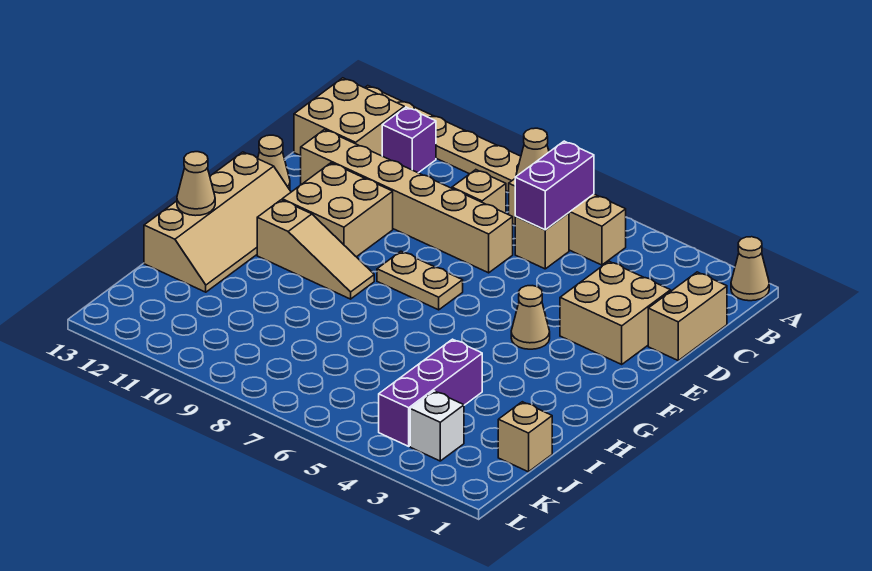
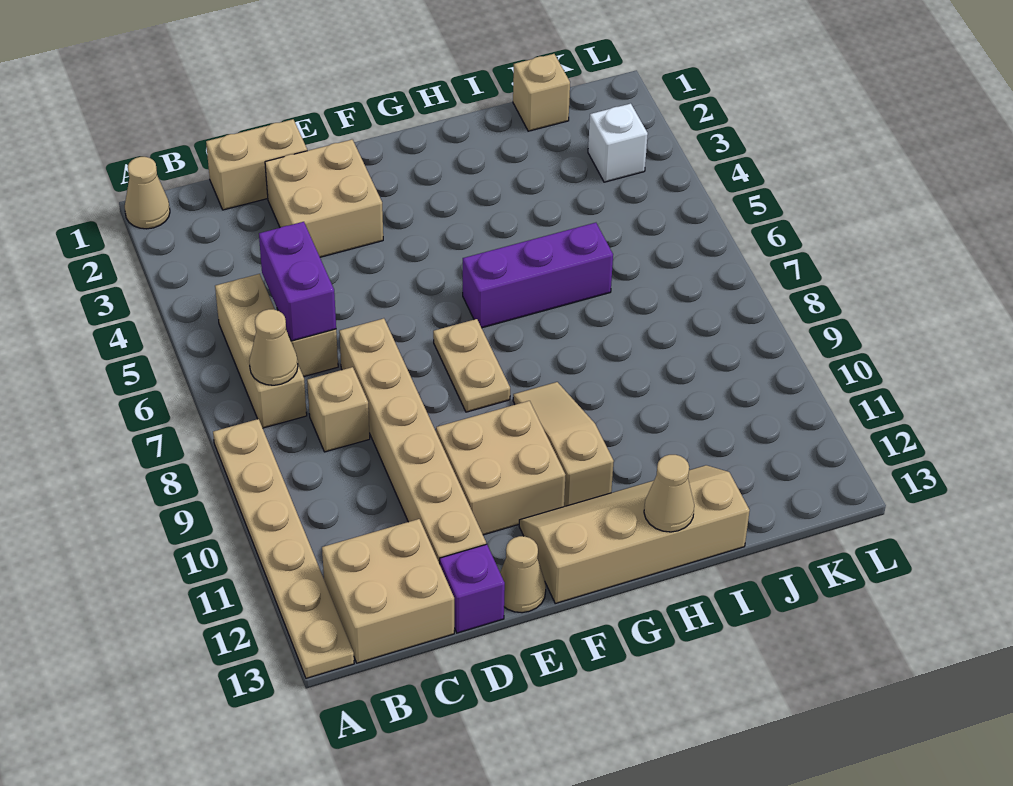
purple brick B6:C6 level 2 -> purple brick C5:C6 level 2
purple brick B11 level 1 -> purple brick D13 level 1
tan cone F4 level 1 -> none
purple brick I4:K4 level 1 -> purple brick G6:I6 level 1

